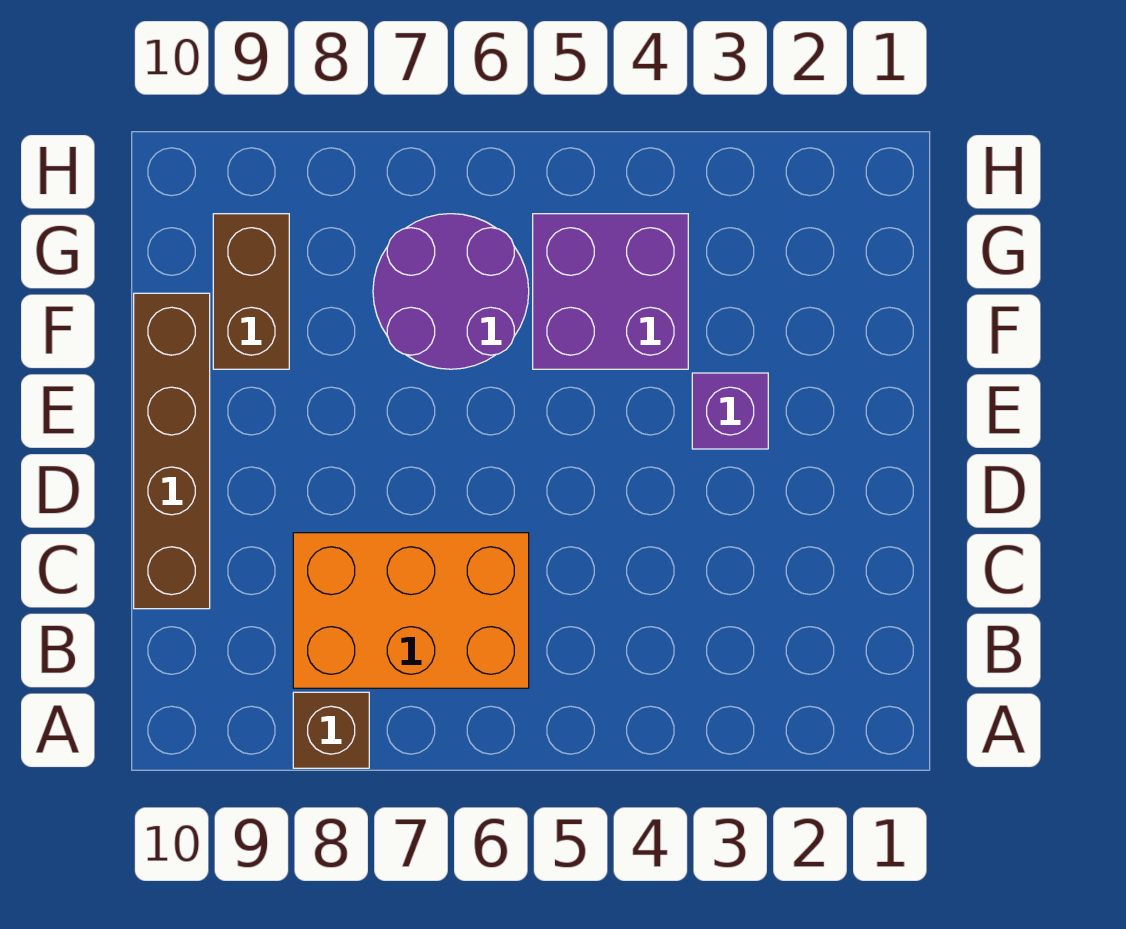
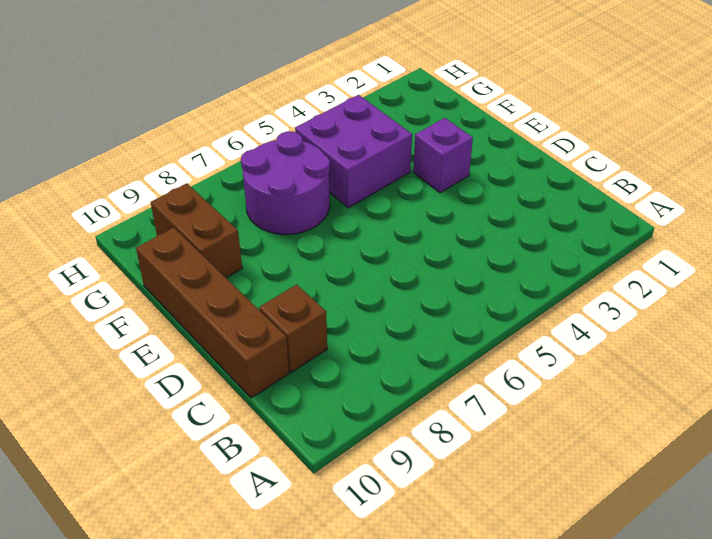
brown brick A8 level 1 -> brown brick C9 level 1
orange brick B6:C8 level 1 -> none

